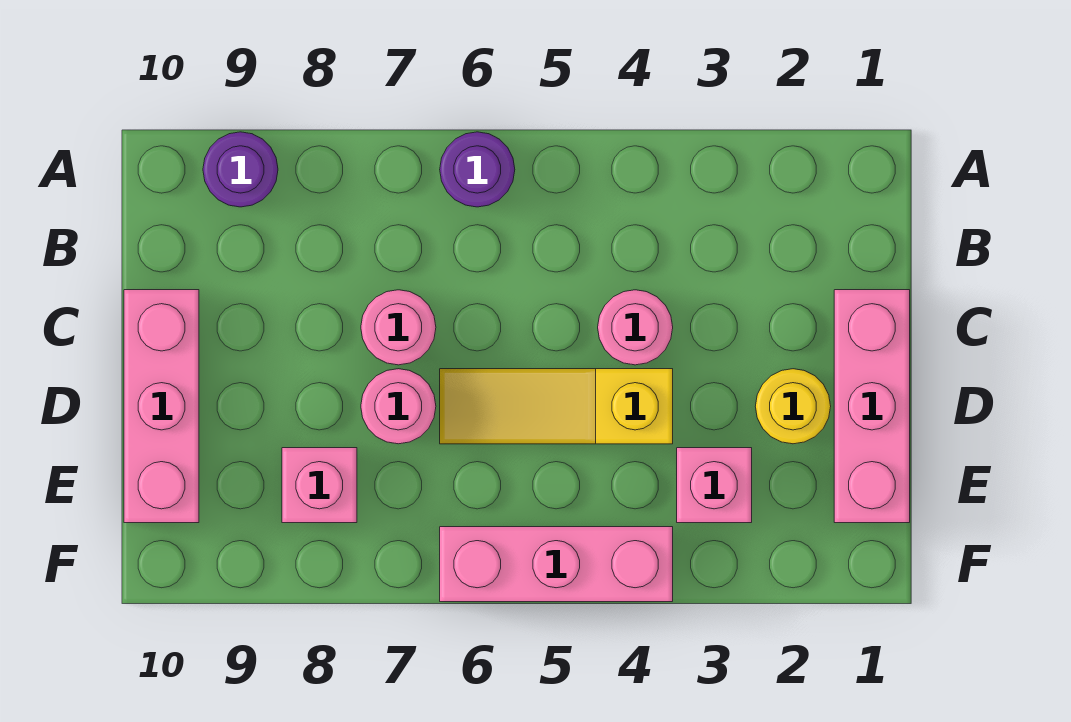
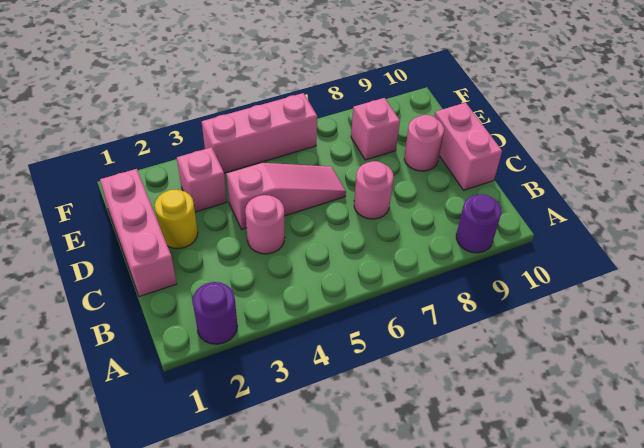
purple round brick A6 level 1 -> purple round brick A2 level 1
pink brick C10:E10 level 1 -> pink brick C10:D10 level 1
yellow slope D4:D6 level 1 top 4 -> pink slope D4:D6 level 1 top 4
pink round brick D7 level 1 -> pink round brick D9 level 1

